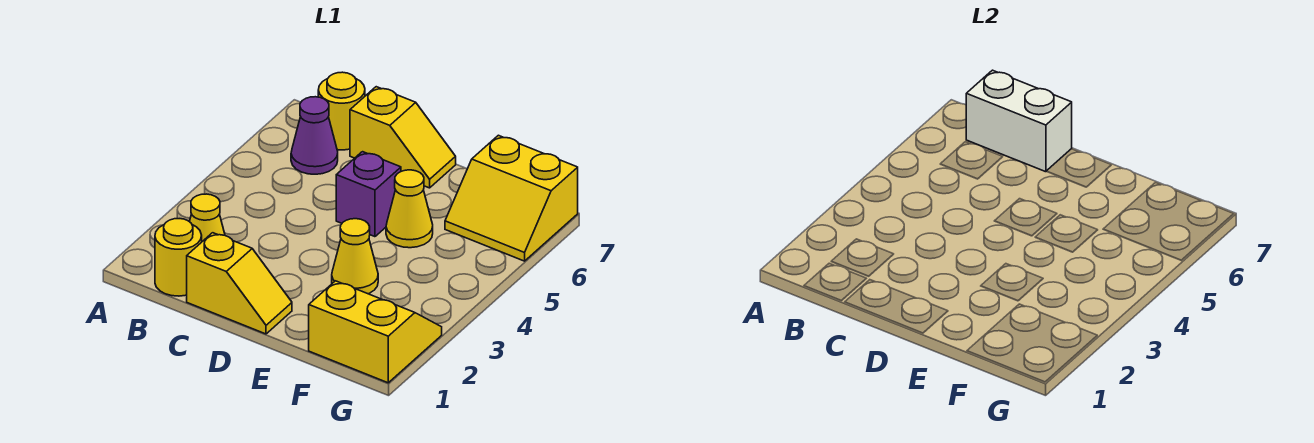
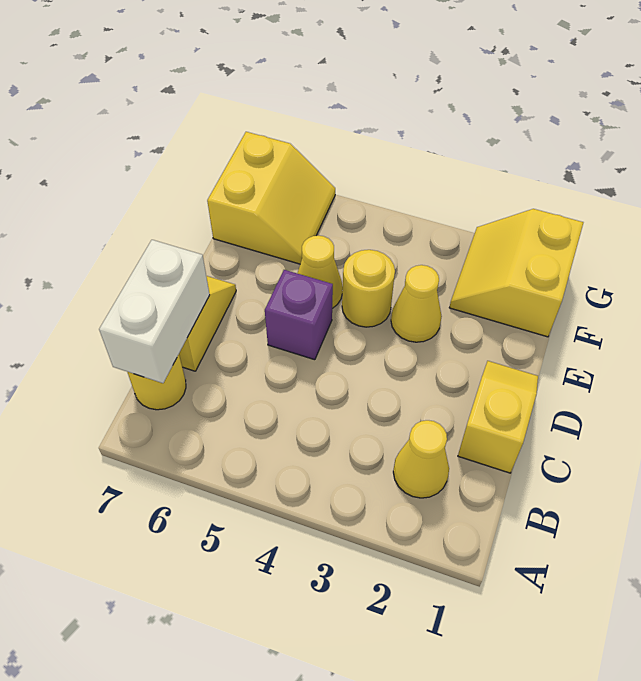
yellow round brick B1 level 1 -> yellow round brick E4 level 1
purple cone B6 level 1 -> none

